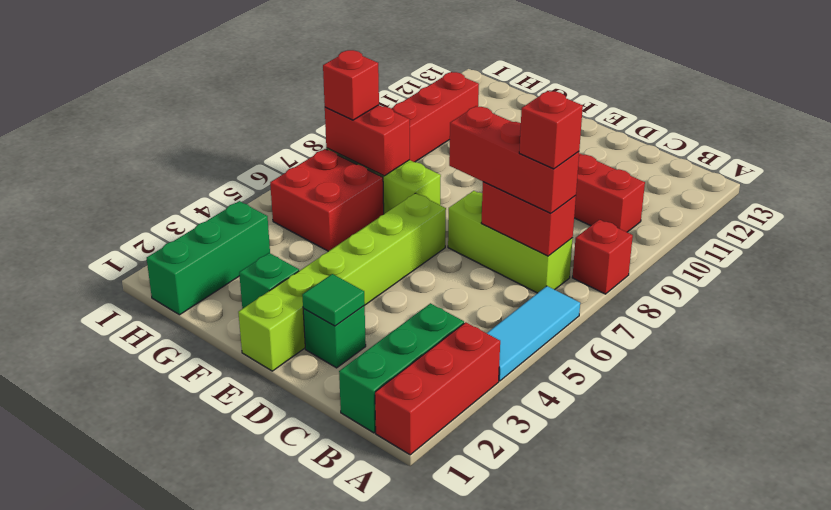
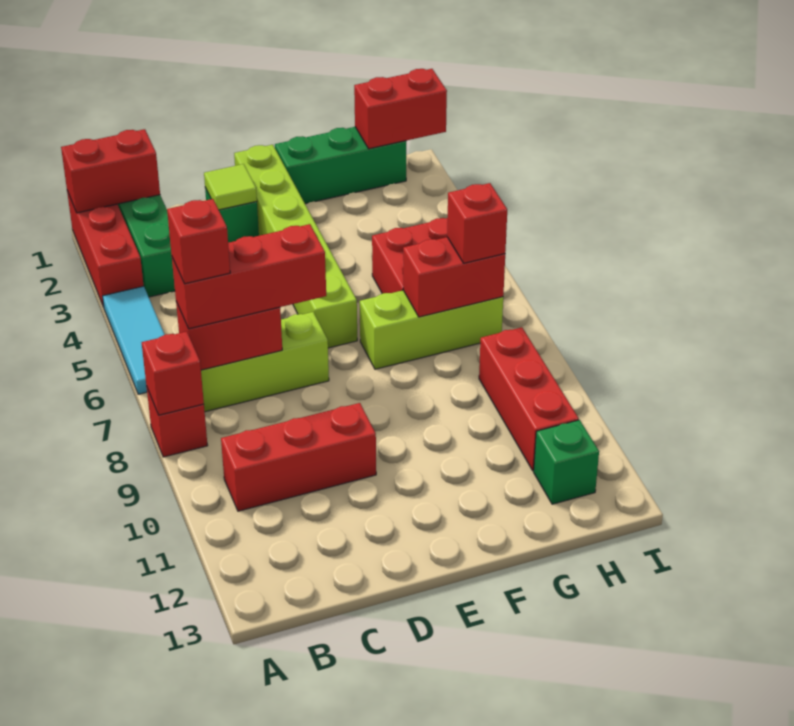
none -> red brick A1:B1 level 2
none -> red brick A8 level 2
green tile D2 level 2 -> lime tile D2 level 2
green brick F2 level 1 -> green brick H12 level 1
green brick H1:H3 level 1 -> green brick F1:H1 level 1
none -> red brick H1:I1 level 2

